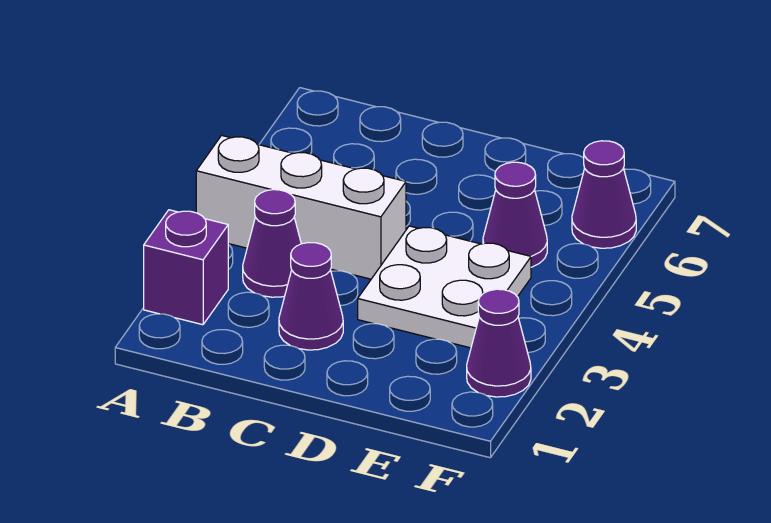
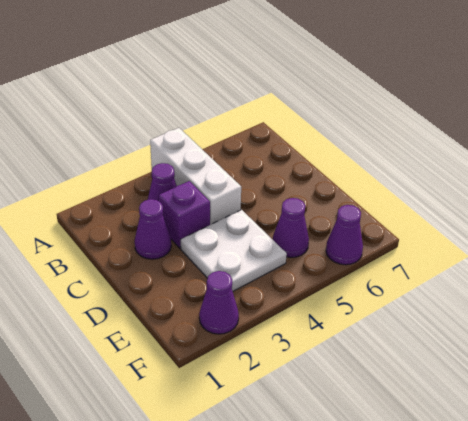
purple brick A2 level 1 -> purple brick C3 level 1

